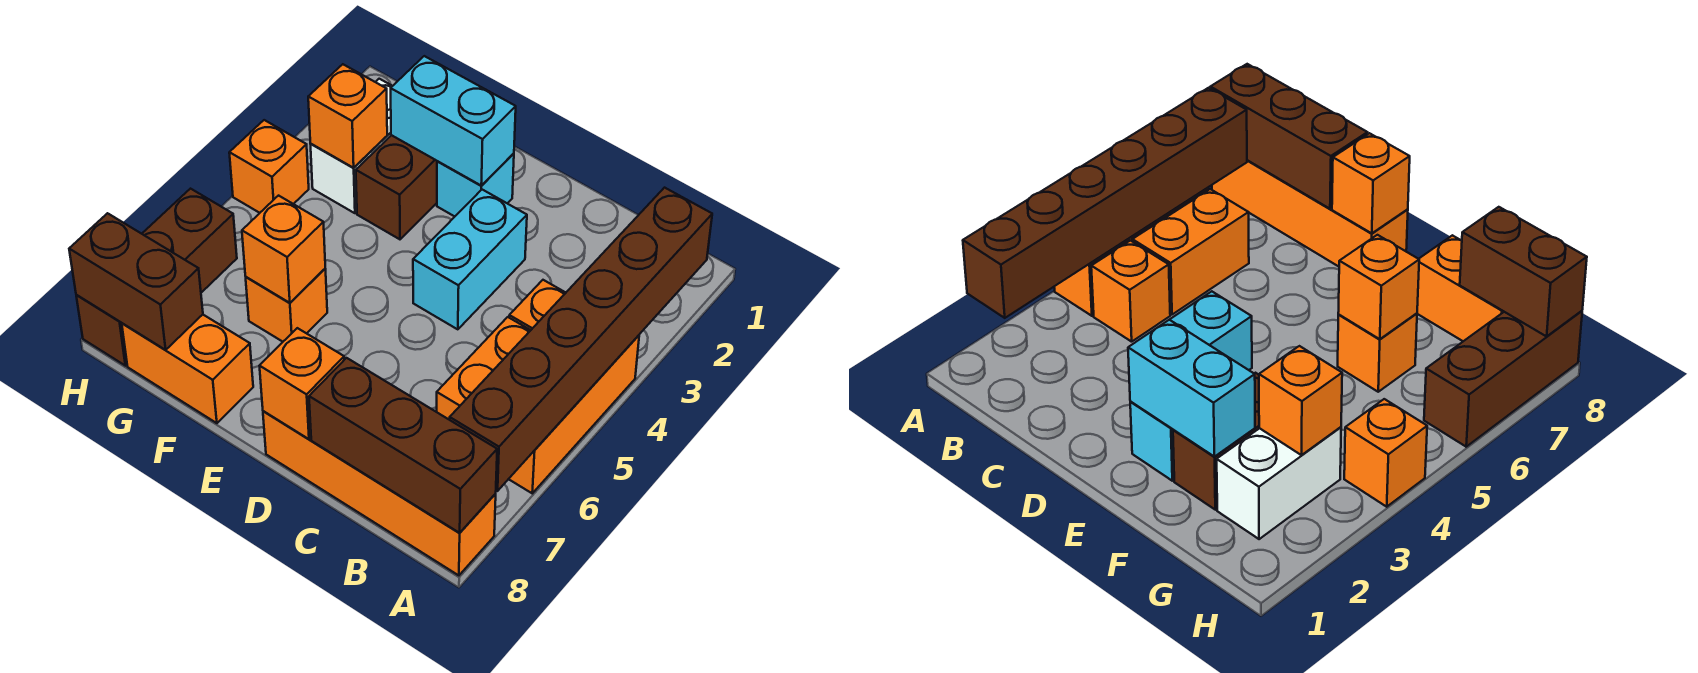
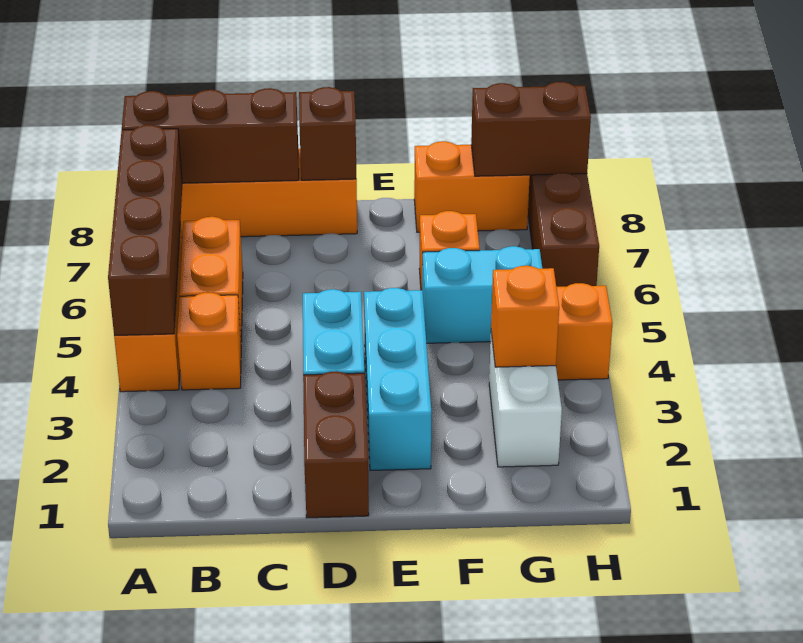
brown brick A2:A7 level 2 -> brown brick A4:A7 level 2
orange brick D8 level 2 -> brown brick D8 level 2
cyan brick E2 level 1 -> cyan brick E2:E4 level 1
cyan brick E2:F2 level 2 -> cyan brick F5:G5 level 1
brown brick F2:F3 level 1 -> brown brick D1:D2 level 1
orange brick F6 level 2 -> none

